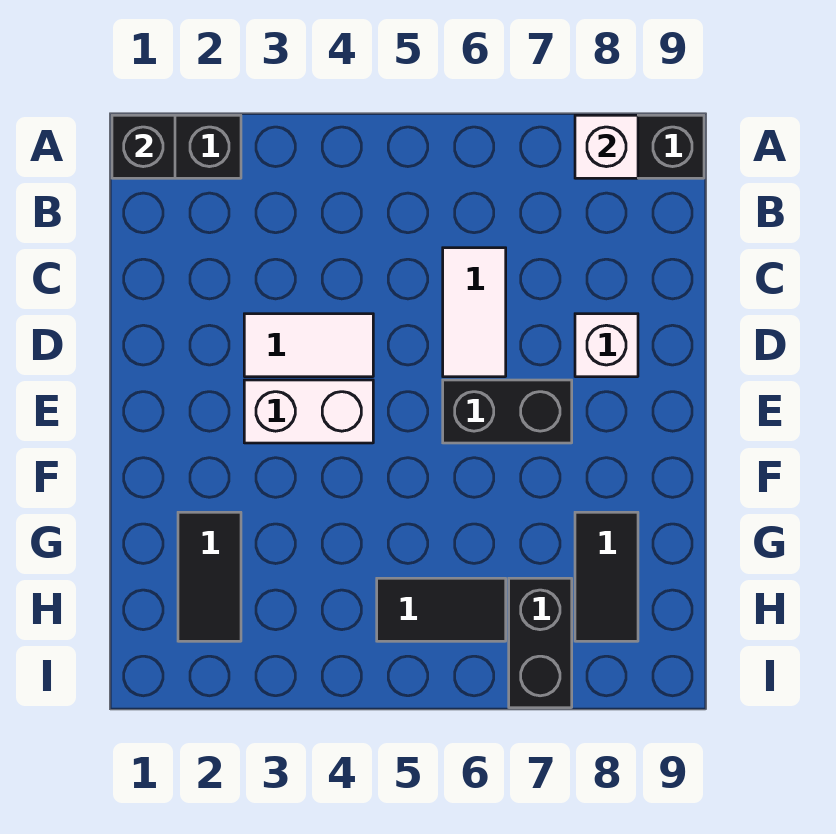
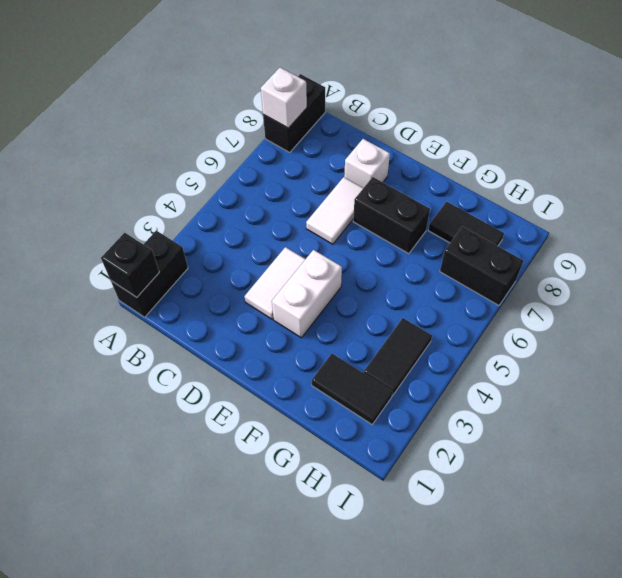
white tile C6:D6 level 1 -> white tile D6:D7 level 1
black brick E6:E7 level 1 -> black brick E7:F7 level 1
black tile H5:H6 level 1 -> black tile H3:H4 level 1

